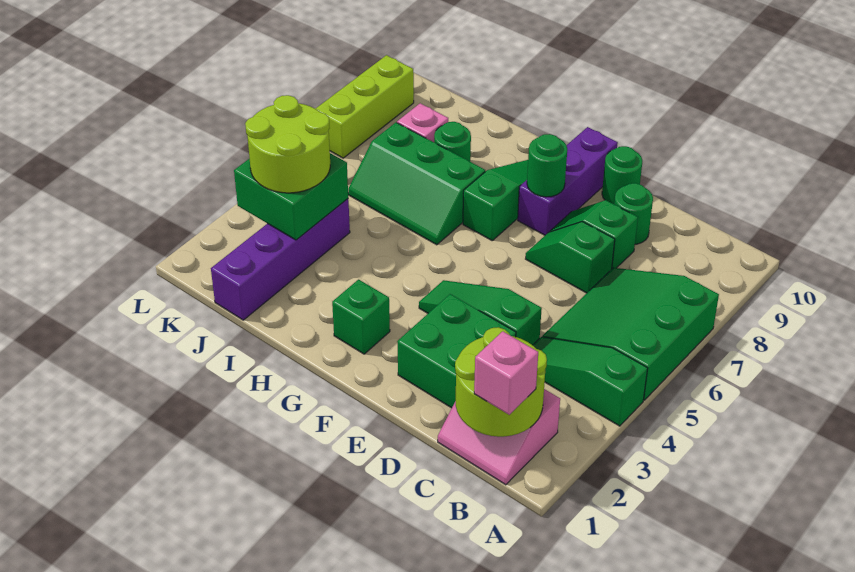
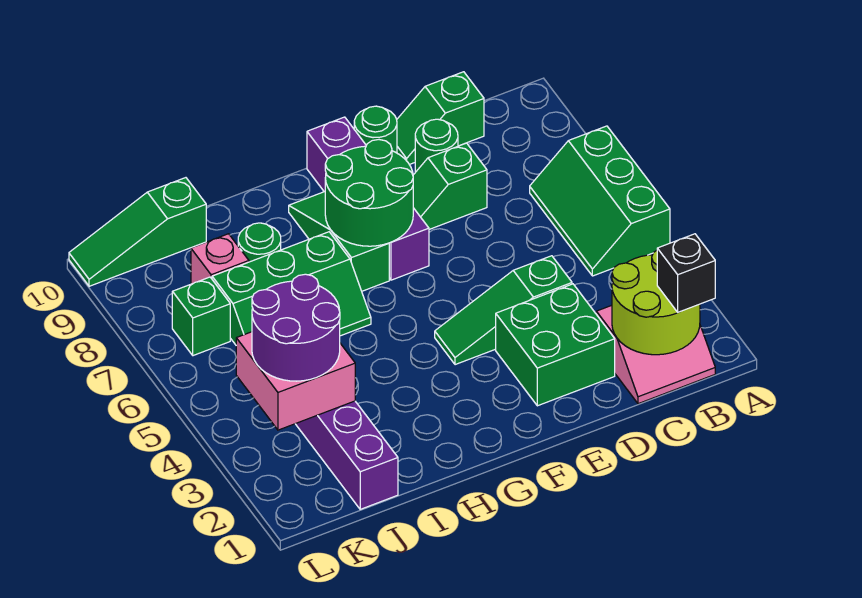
green slope A4:C4 level 1 top A -> green slope J10:L10 level 1 top J
green slope A5:C7 level 1 top A -> green slope A5:B7 level 1 top A
pink brick B1 level 3 -> black brick B1 level 3
green slope D7:E7 level 1 top D -> green slope C10:D10 level 1 top C
purple brick F8:F10 level 1 -> purple brick F7:F10 level 1
green round brick F8 level 2 -> green round brick F7:G8 level 2
green brick G2 level 1 -> green brick K7 level 1
green brick J3:K4 level 2 -> pink brick J3:K4 level 2
lime round brick J3:K4 level 3 -> purple round brick J3:K4 level 3
lime brick L7:L9 level 1 -> none

